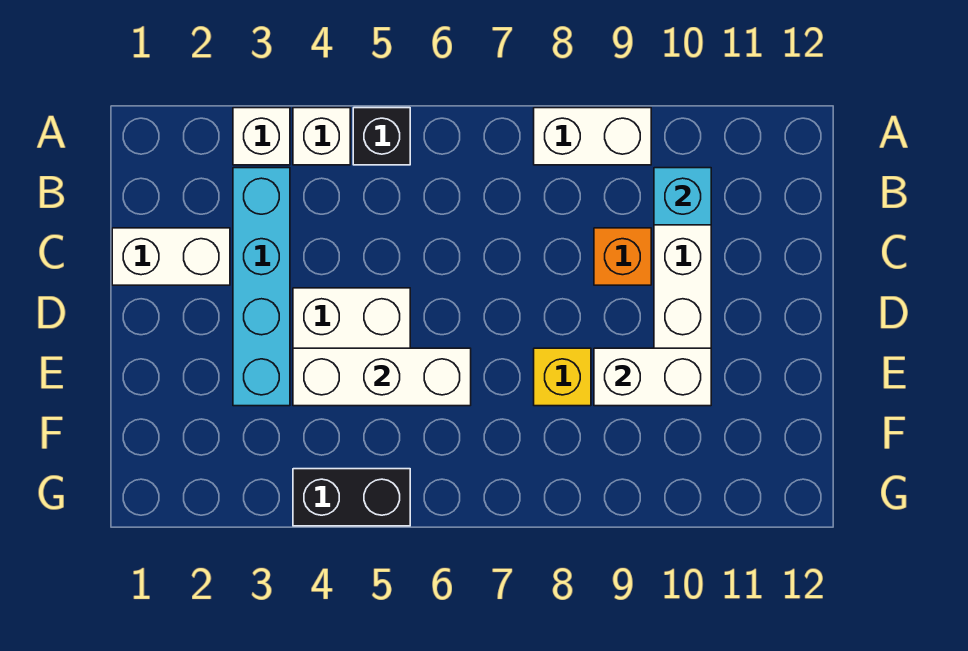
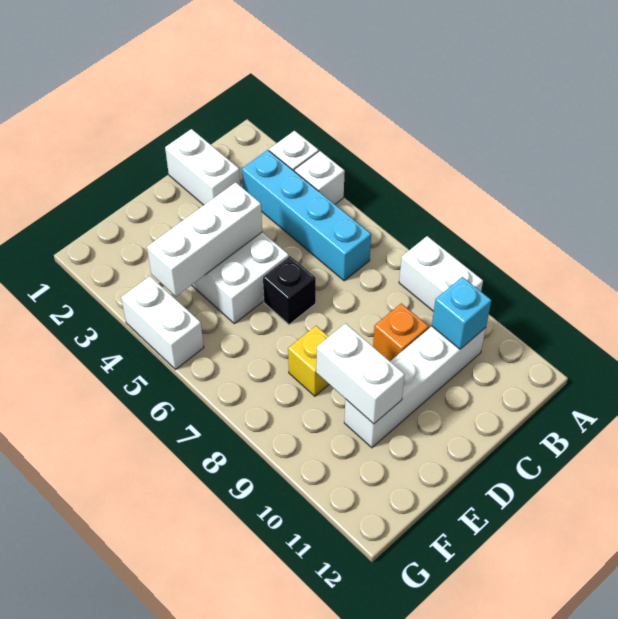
black brick A5 level 1 -> black brick D6 level 1
cyan brick B3:E3 level 1 -> cyan brick B3:B6 level 1
white brick E4:E6 level 2 -> white brick D4:F4 level 2
black brick G4:G5 level 1 -> white brick G4:G5 level 1

